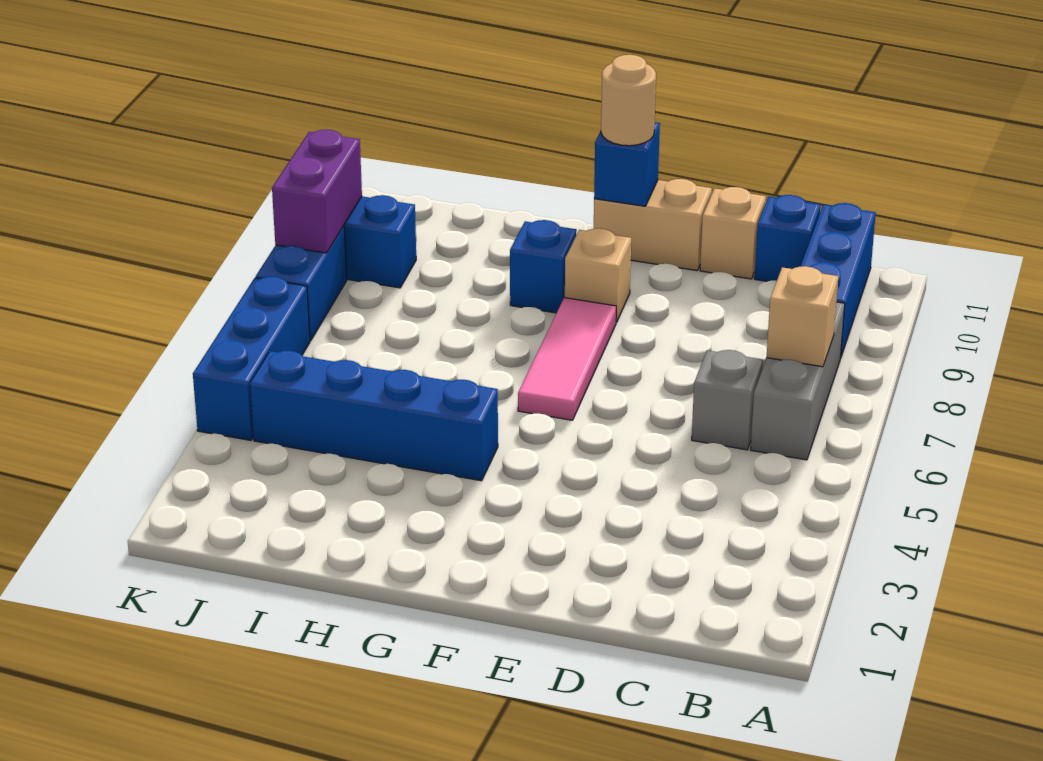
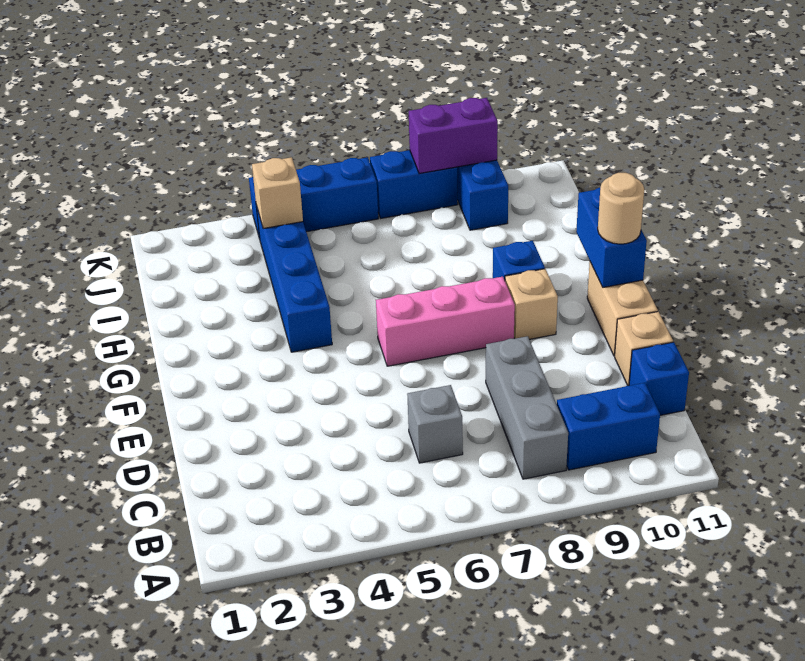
grey brick B6:B8 level 1 -> grey brick B8:D8 level 1
tan brick B7 level 2 -> tan brick J4 level 2
blue brick B9:B11 level 1 -> blue brick B9:B10 level 1
pink tile F6:F8 level 1 -> pink brick F6:F8 level 1
blue brick F11 level 2 -> blue brick F11:G11 level 2

